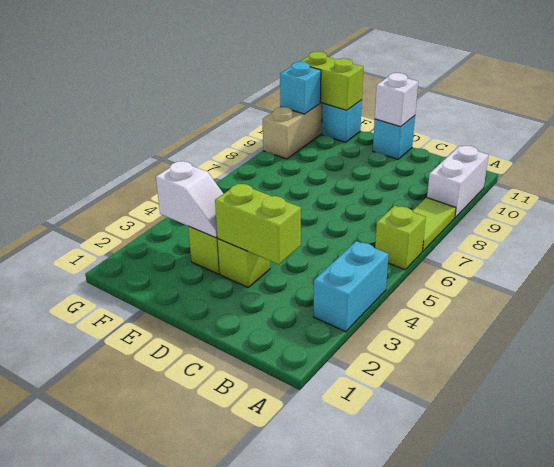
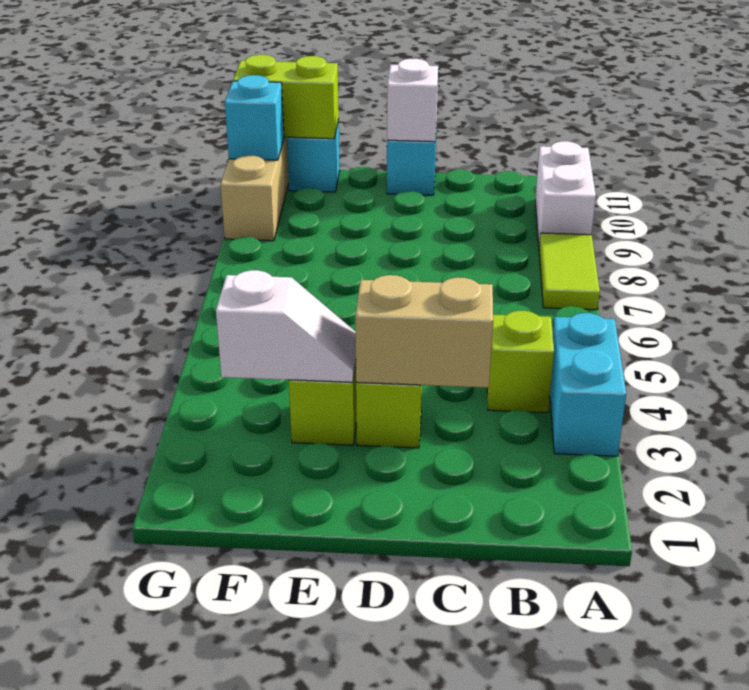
lime brick A6 level 1 -> lime brick B4 level 1
lime brick C3:D3 level 2 -> tan brick C3:D3 level 2

